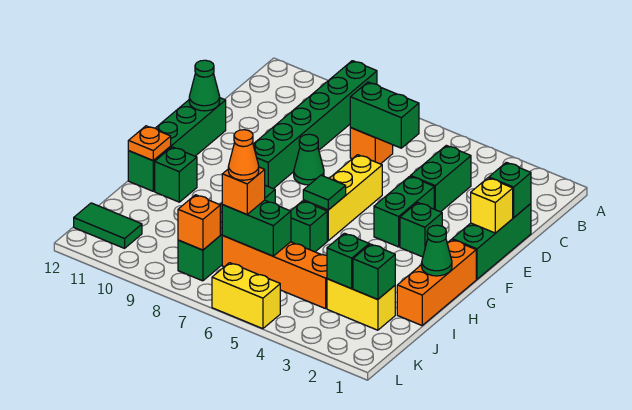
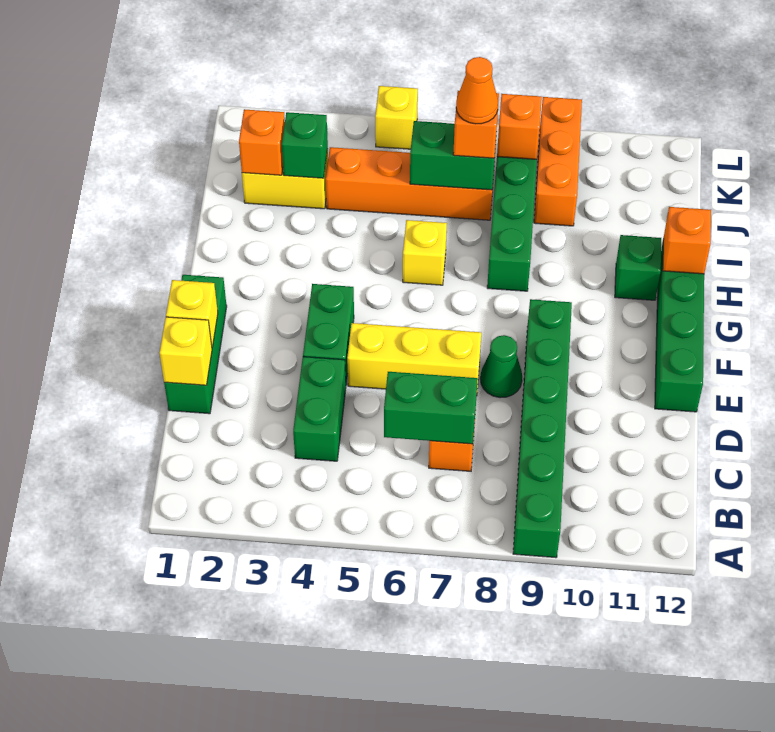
green brick D1 level 2 -> yellow brick D1 level 2
yellow brick E6:G6 level 1 -> yellow brick E5:E7 level 1
green cone E12 level 2 -> none
green brick F3 level 1 -> none
orange brick G1:I1 level 1 -> orange brick J9:L9 level 1
green tile G6 level 2 -> none
green cone H1 level 2 -> none
green brick H6 level 1 -> yellow brick H6 level 1
orange plate H12 level 2 -> orange brick H12 level 2
green brick J2 level 2 -> orange brick J2 level 2
green tile K11:K12 level 1 -> none
yellow brick L5:L6 level 1 -> yellow brick L5 level 1

